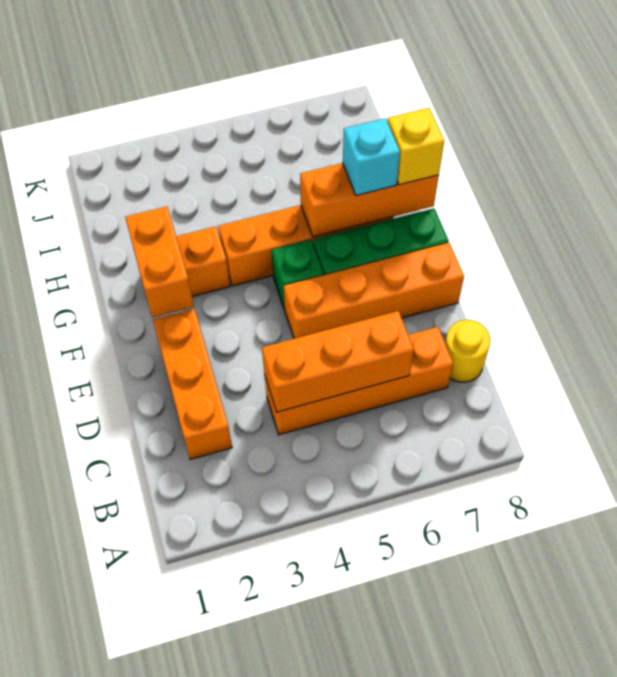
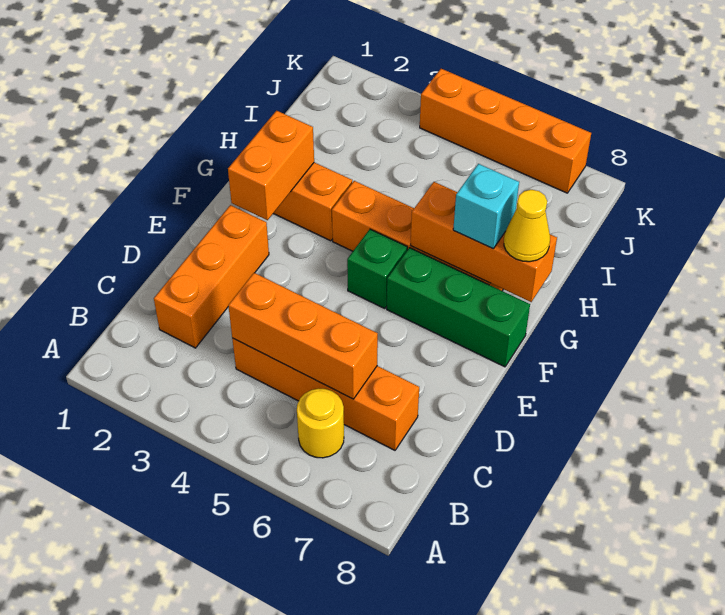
yellow round brick C8 level 1 -> yellow round brick B6 level 1
orange brick E5:E8 level 1 -> orange brick K4:K7 level 1
yellow brick G8 level 3 -> yellow cone G8 level 3

